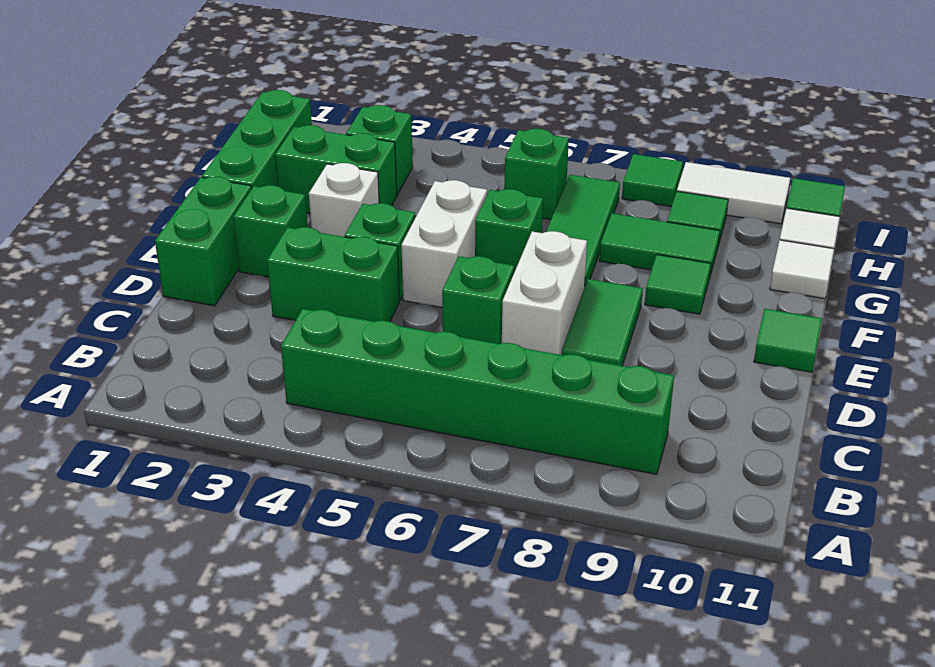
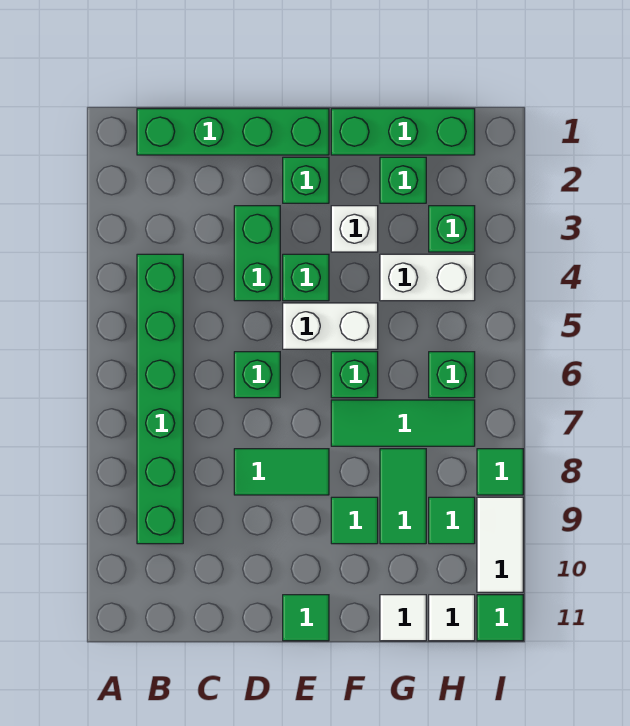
green brick D1:E1 level 1 -> green brick B1:E1 level 1
white brick D7:E7 level 1 -> white brick G4:H4 level 1
green brick G2:G3 level 1 -> green brick G2 level 1

